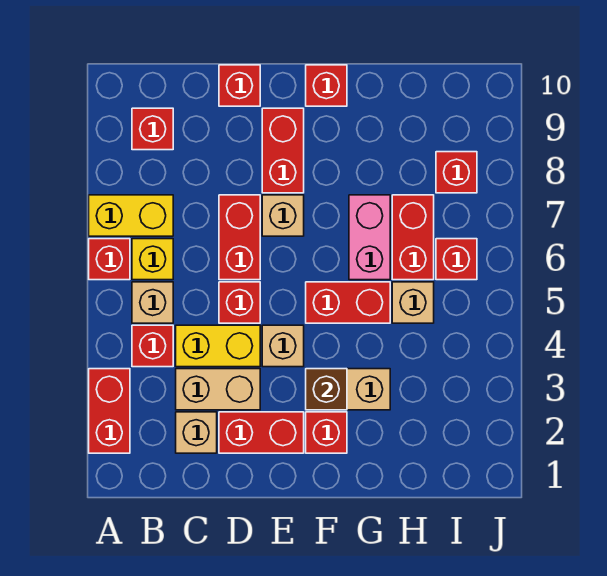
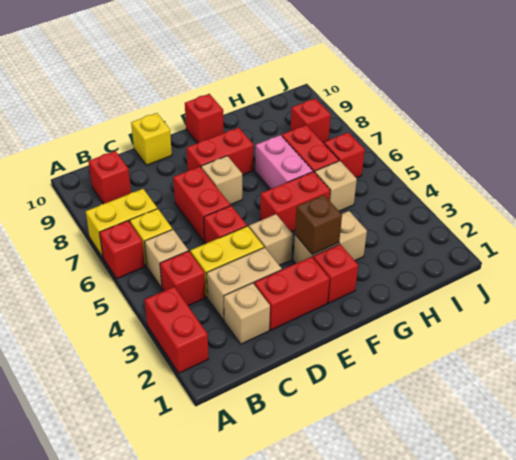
red brick D10 level 1 -> yellow brick D10 level 1
red brick E8:E9 level 1 -> red brick E8:F8 level 1

